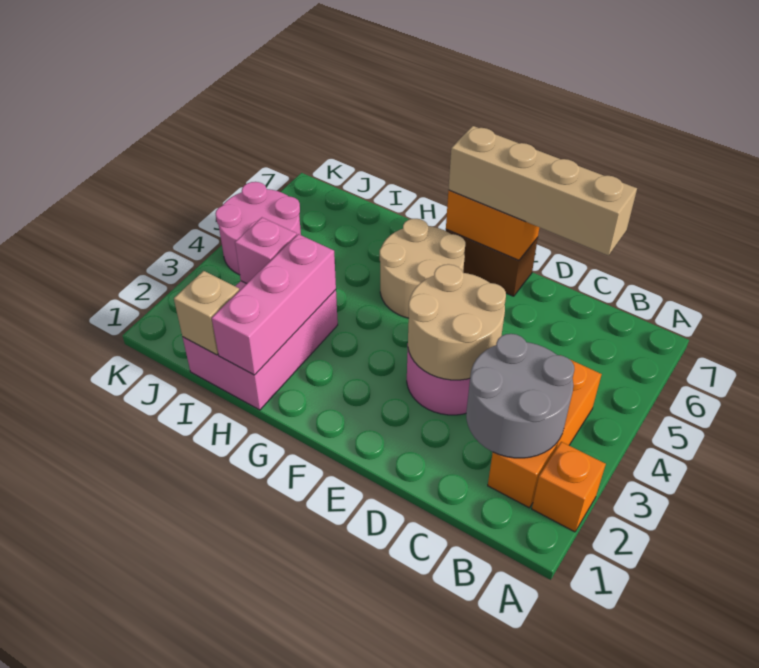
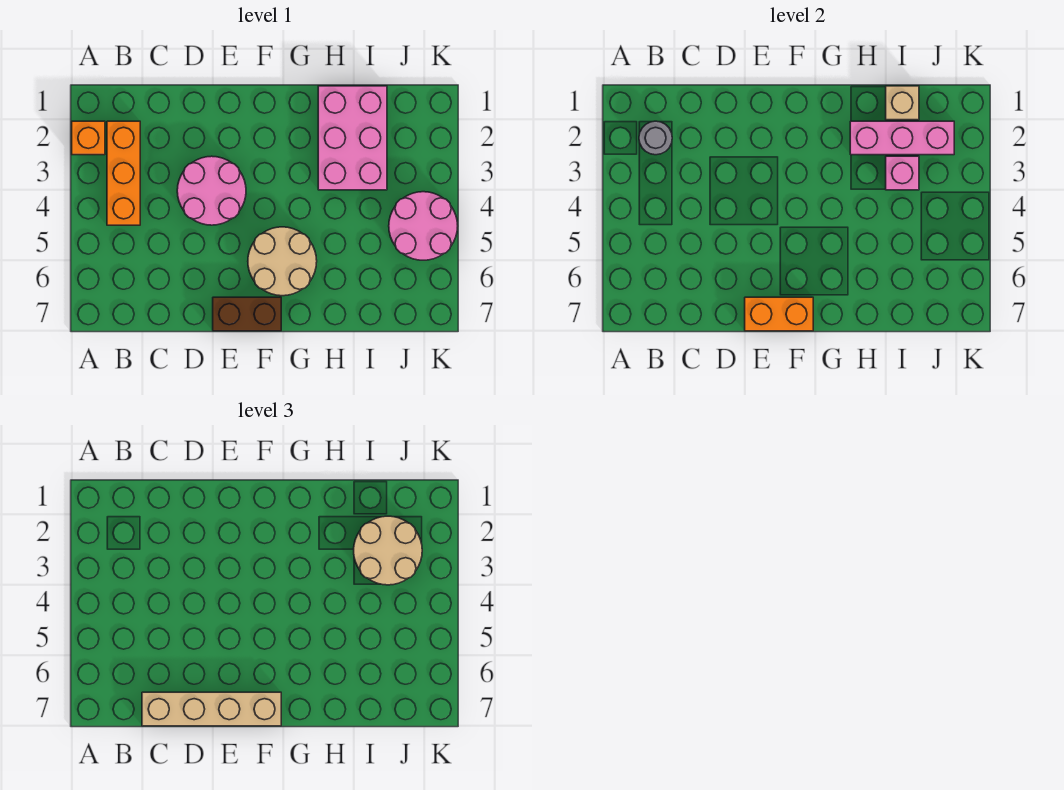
grey round brick B2:C3 level 2 -> grey round brick B2 level 2
tan round brick D3:E4 level 2 -> tan round brick I2:J3 level 3
pink brick H1:H3 level 2 -> pink brick H2:J2 level 2

